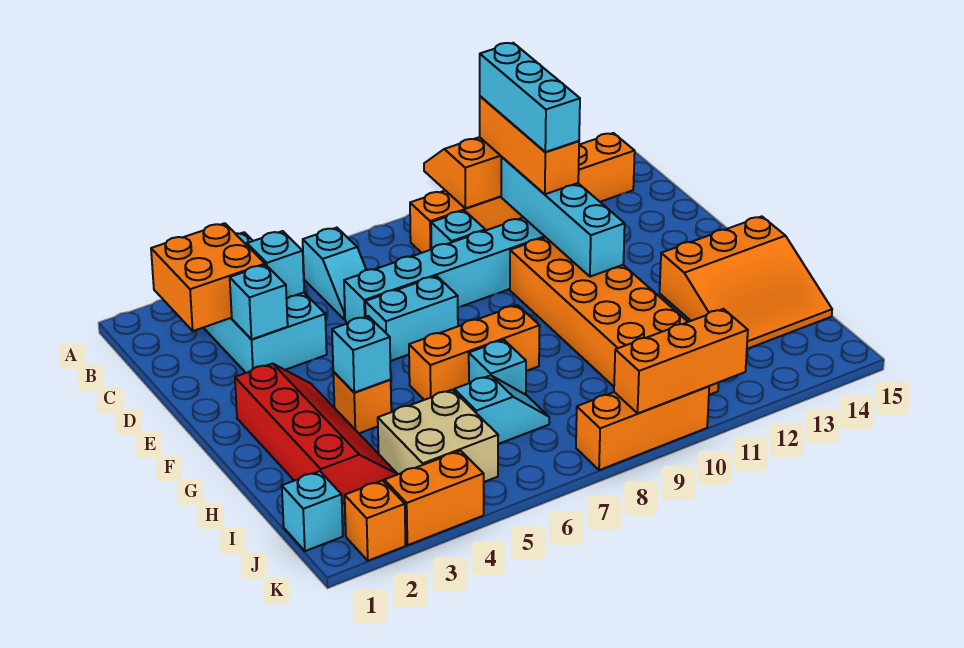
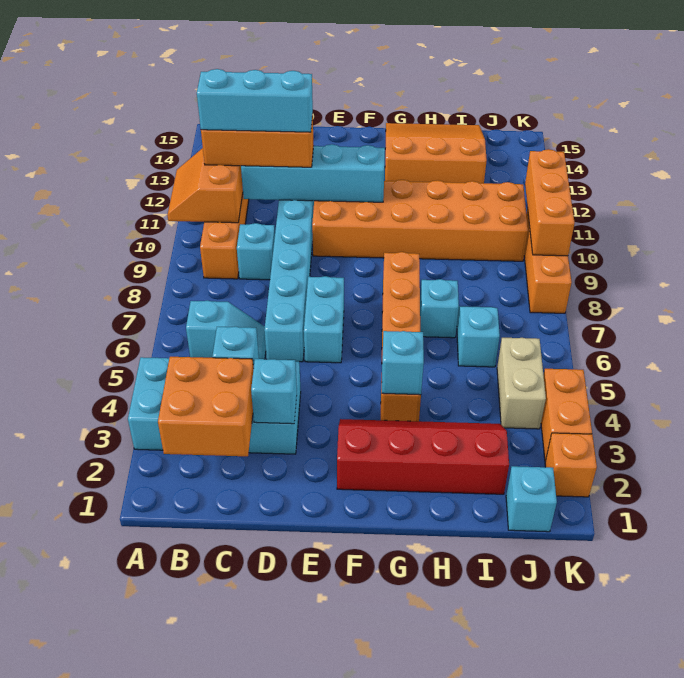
orange slope G13:I15 level 1 top G -> orange slope G13:I15 level 1 top 13
tan brick I4:J5 level 1 -> tan brick J4:J5 level 1

